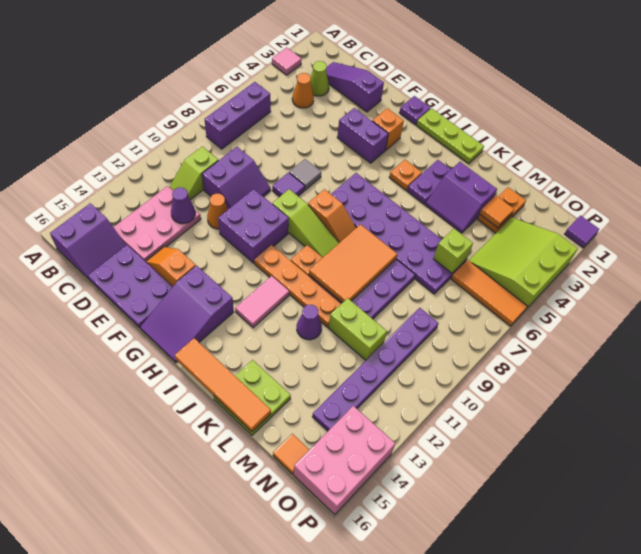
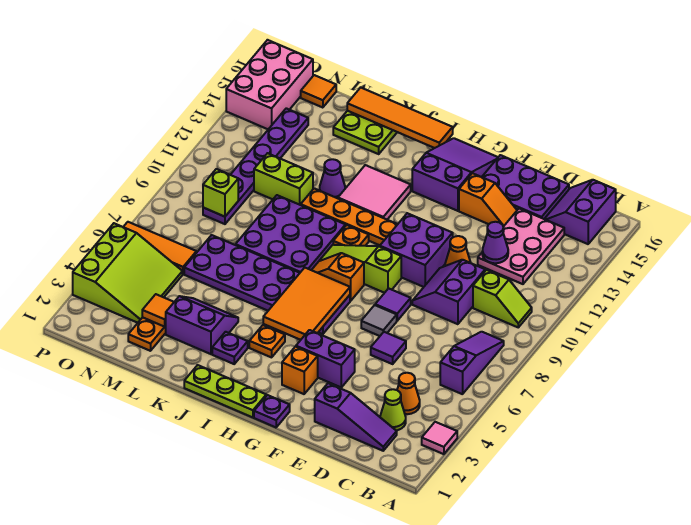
purple brick B6:B8 level 1 -> purple slope B6:B8 level 1 top 6
lime slope C10:C11 level 1 top 10 -> lime slope B10:C10 level 1 top C
pink tile I12:I13 level 1 -> pink tile I12:J13 level 1
purple plate J3:J4 level 1 -> purple plate J3 level 1
orange tile J8:K10 level 2 -> orange tile H5:I7 level 2
lime brick M6 level 2 -> lime brick N9 level 2
purple tile P1 level 1 -> purple tile E6 level 1

